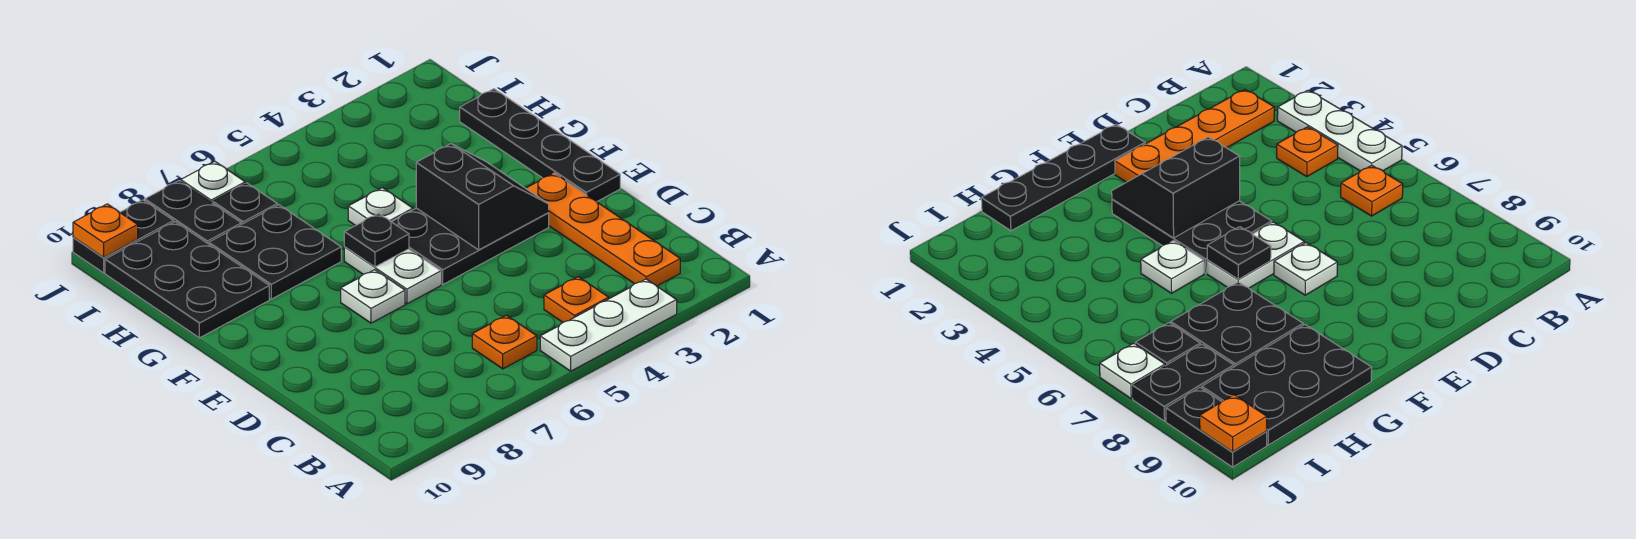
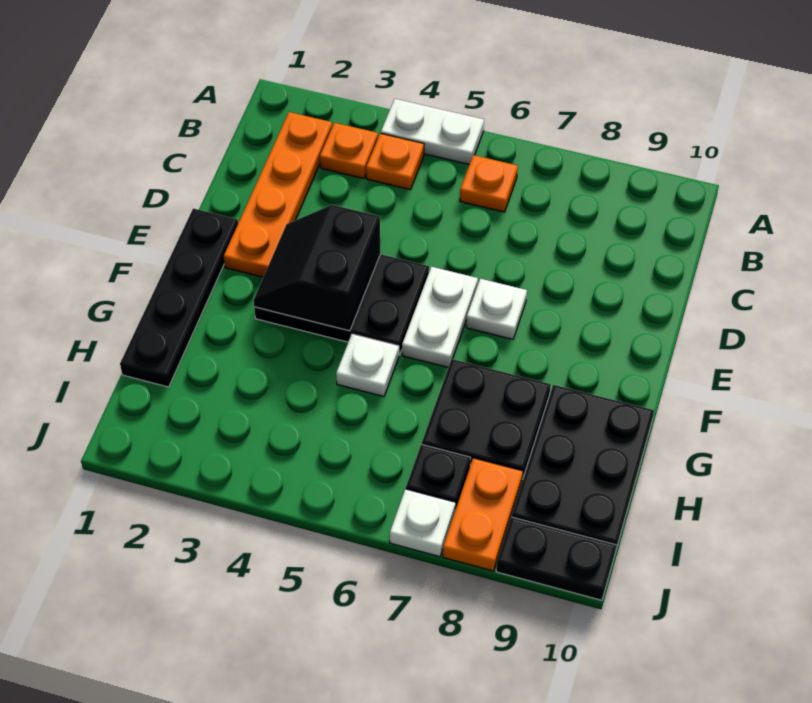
white plate A3:A5 level 1 -> white plate A4:A5 level 1
black plate F6 level 2 -> none
black plate I8:J8 level 1 -> orange plate I8:J8 level 1
orange plate J10 level 2 -> orange plate B3 level 1

